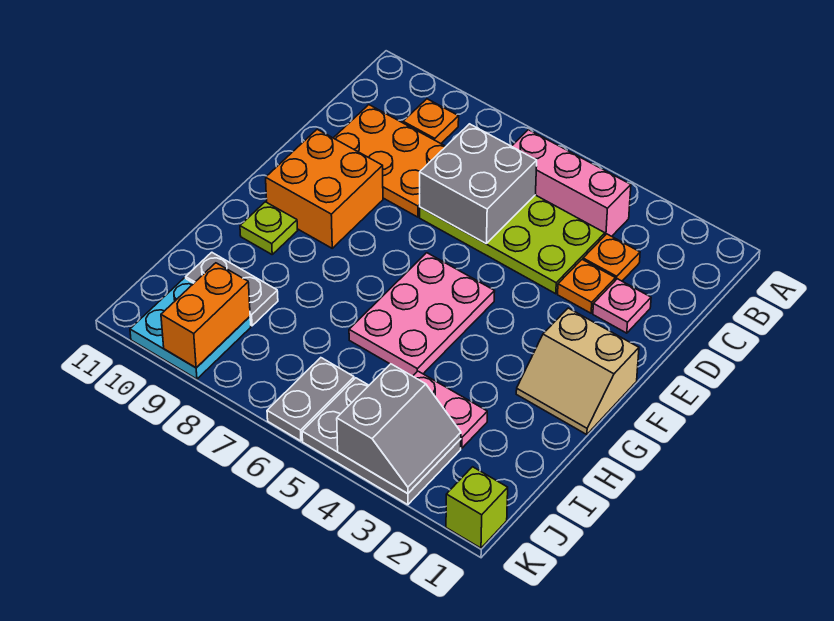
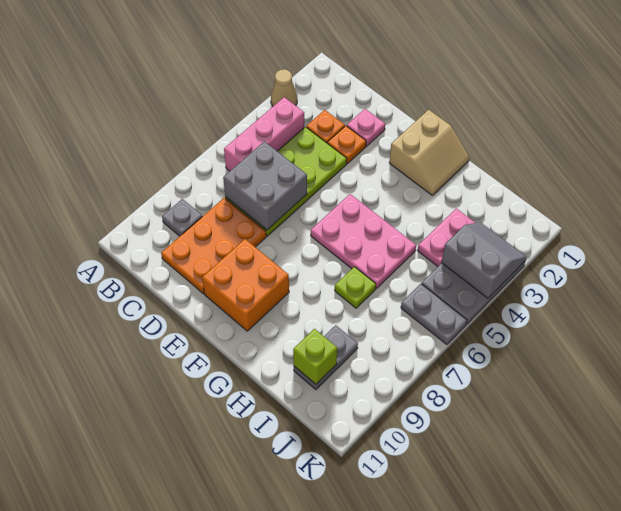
none -> tan cone A3 level 1
orange plate B9 level 1 -> grey plate B9 level 1
lime plate G10 level 1 -> lime plate H7 level 1
cyan plate J9:K10 level 1 -> none
orange brick J9:K9 level 2 -> none
lime brick K1 level 1 -> lime brick I10 level 2

